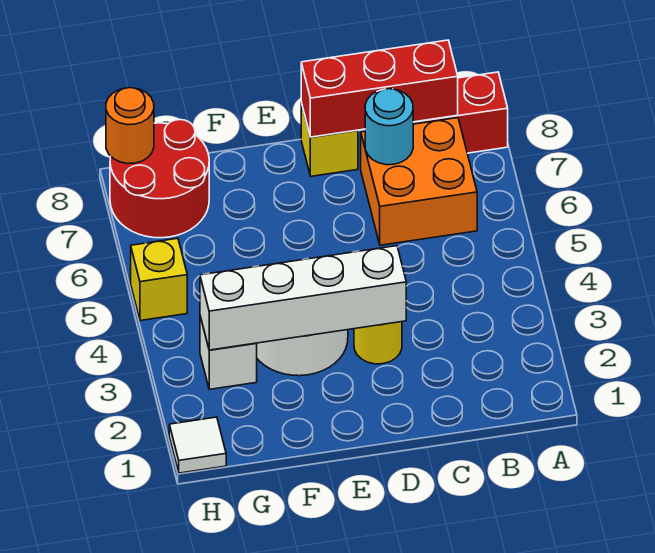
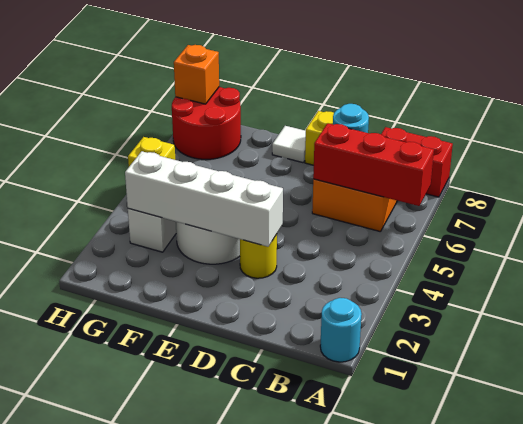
none -> cyan round brick A1 level 1
red brick B8:D8 level 2 -> red brick A6:C6 level 2
white tile H1 level 1 -> white tile E8 level 1
orange round brick H8 level 2 -> orange brick H8 level 2

